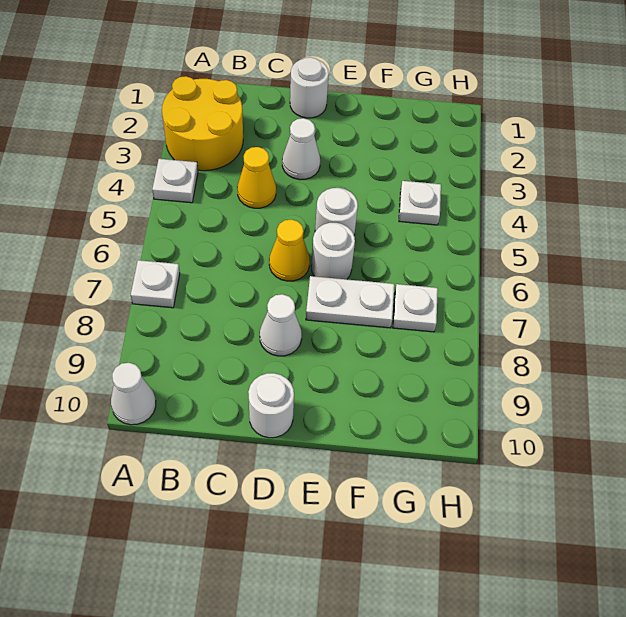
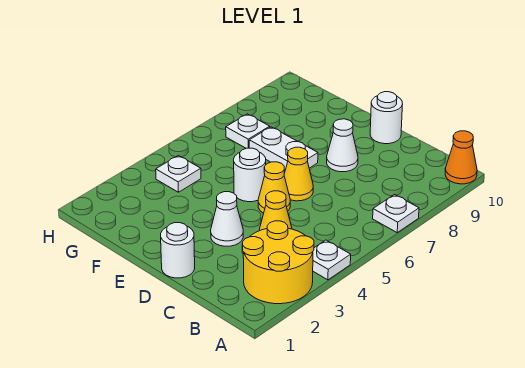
white cone A10 level 1 -> orange cone A10 level 1
none -> yellow cone D5 level 1
white round brick E6 level 1 -> none

